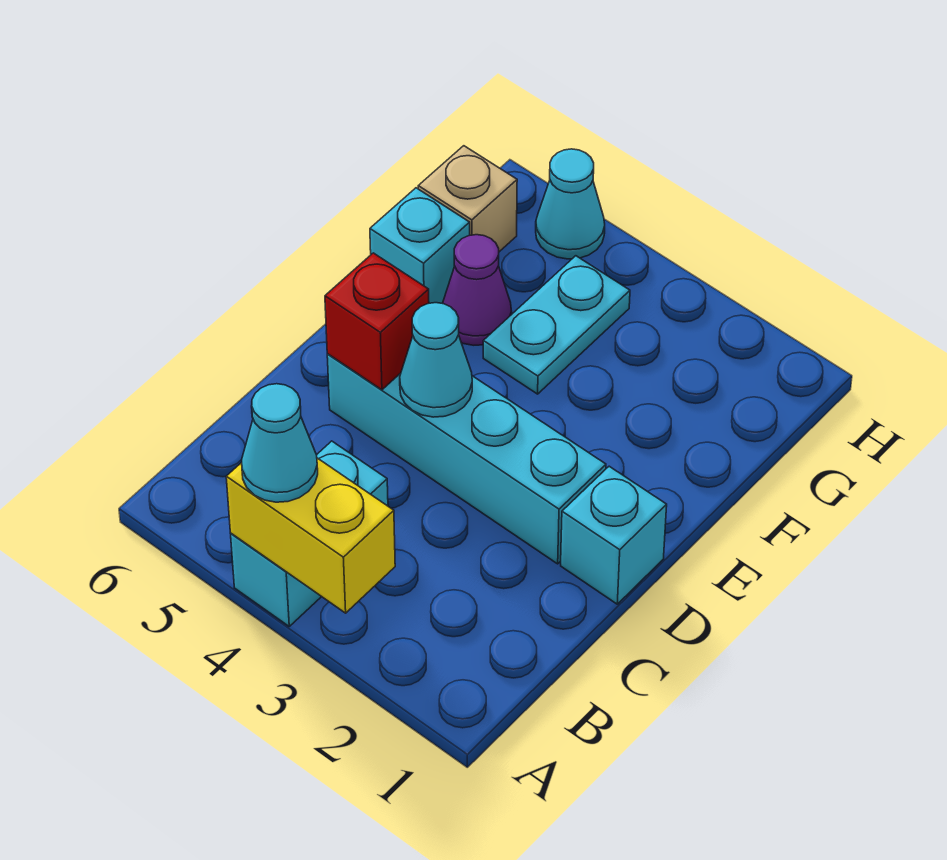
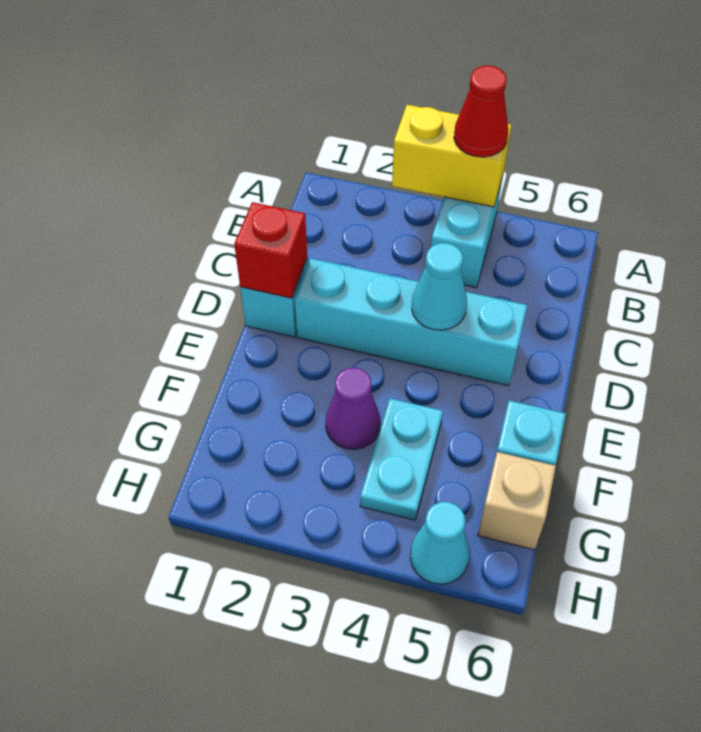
cyan cone A4 level 3 -> red cone A4 level 3
red brick D5 level 2 -> red brick D1 level 2
purple cone F5 level 1 -> purple cone F3 level 1

